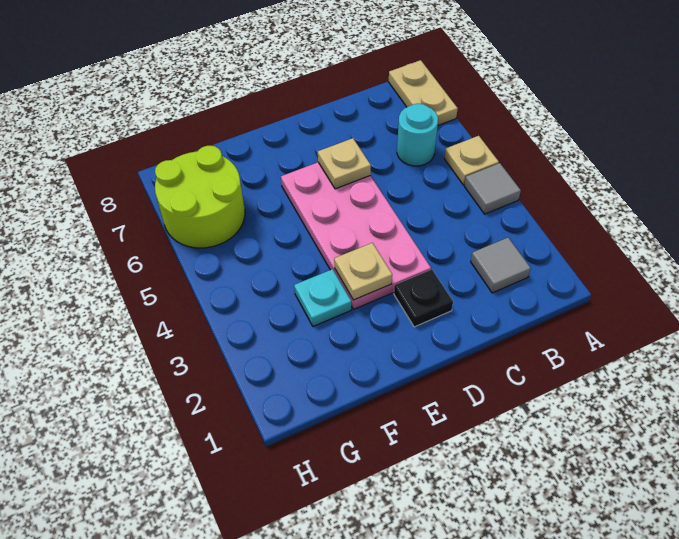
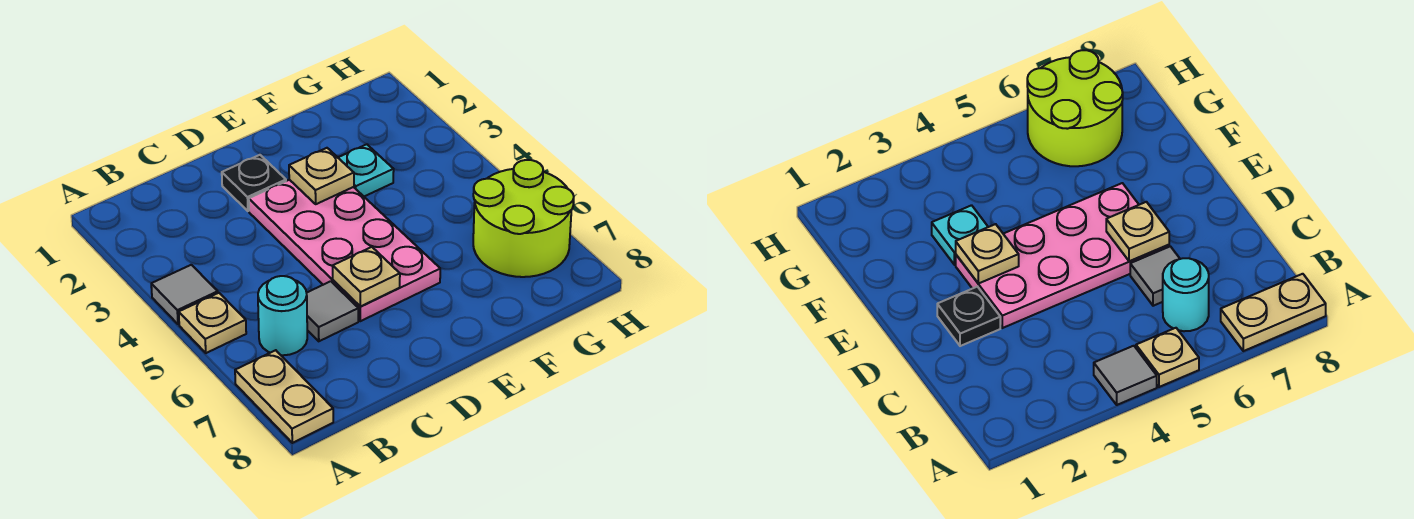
grey tile B2 level 1 -> grey tile C6 level 1

